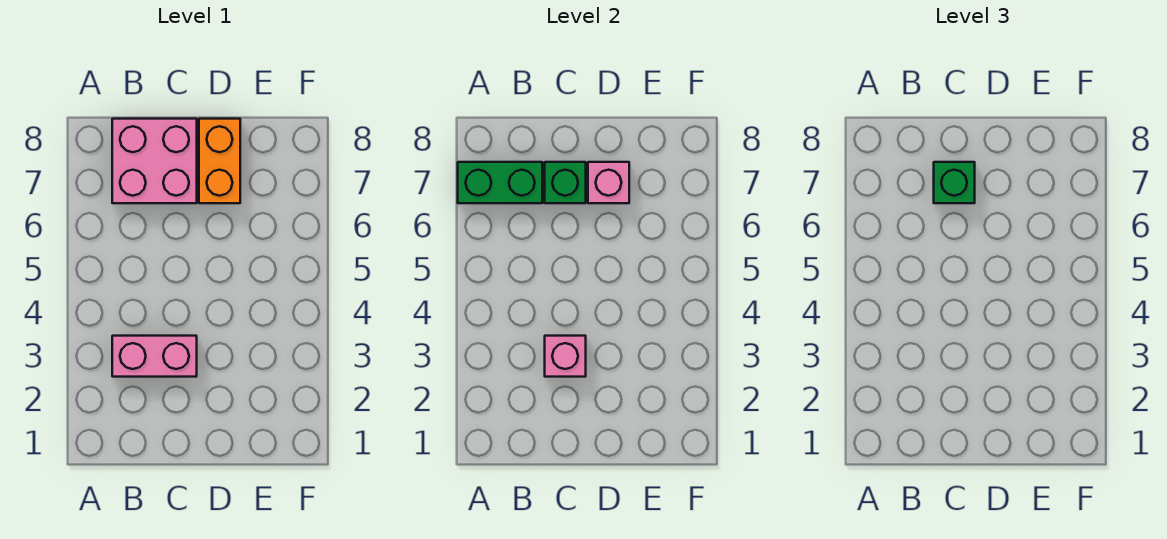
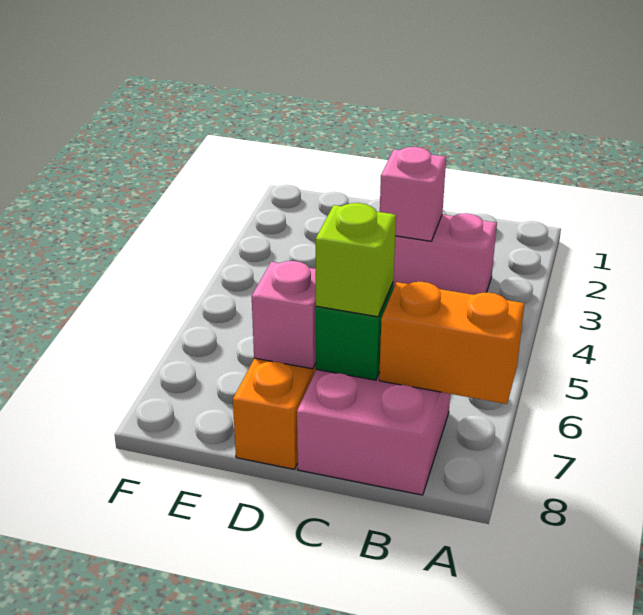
green brick A7:B7 level 2 -> orange brick A7:B7 level 2
green brick C7 level 3 -> lime brick C7 level 3

